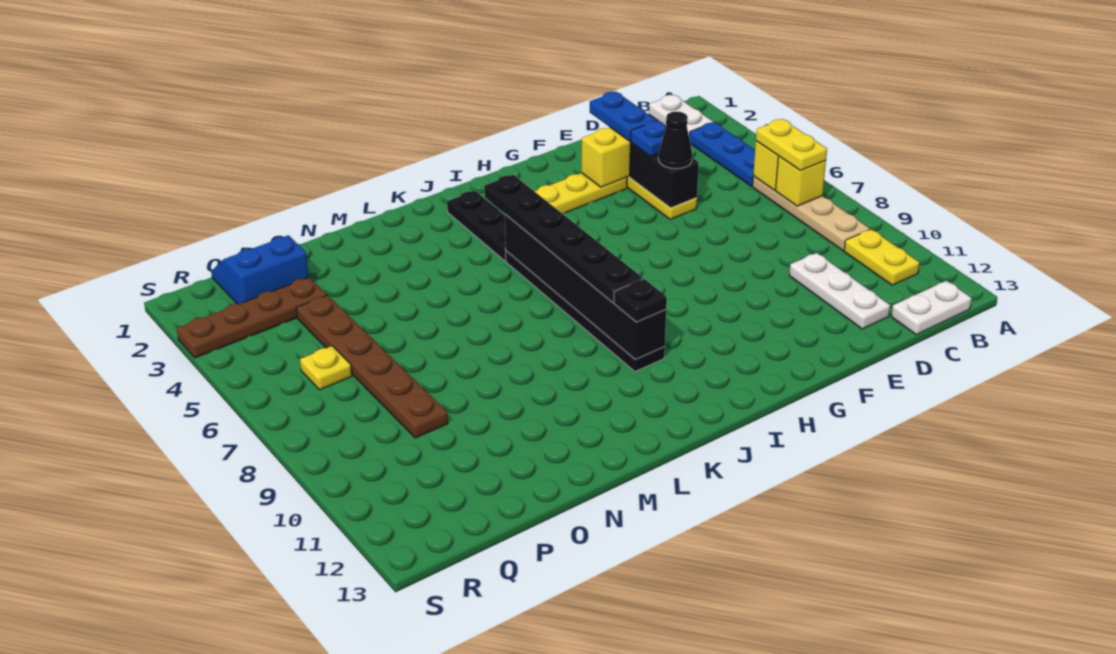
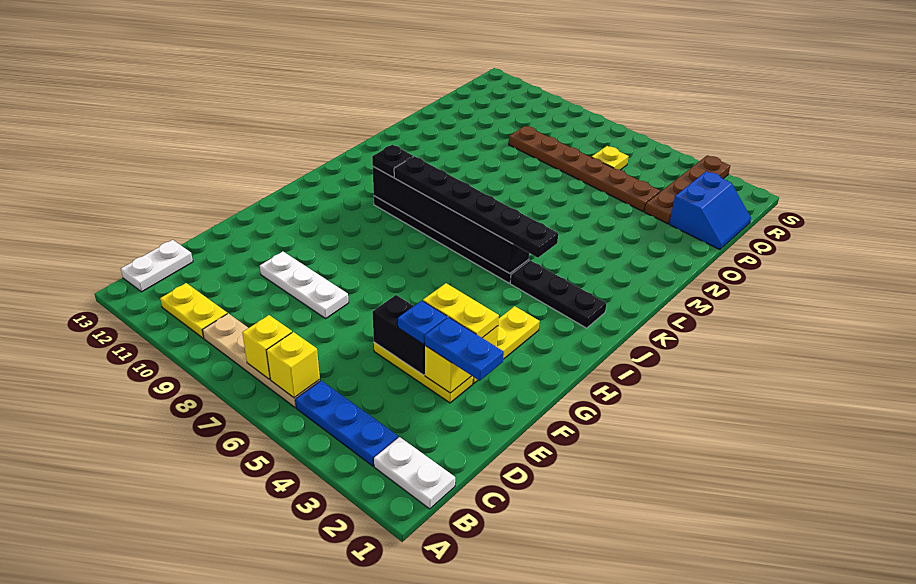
yellow plate B6:B7 level 3 -> yellow plate F3:F4 level 3
white plate D10:D12 level 1 -> white plate E8:E10 level 1
black cone E5 level 3 -> none

